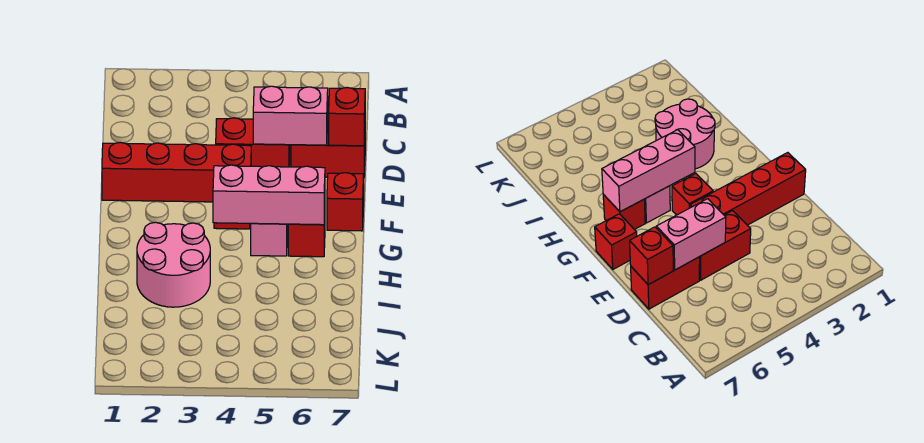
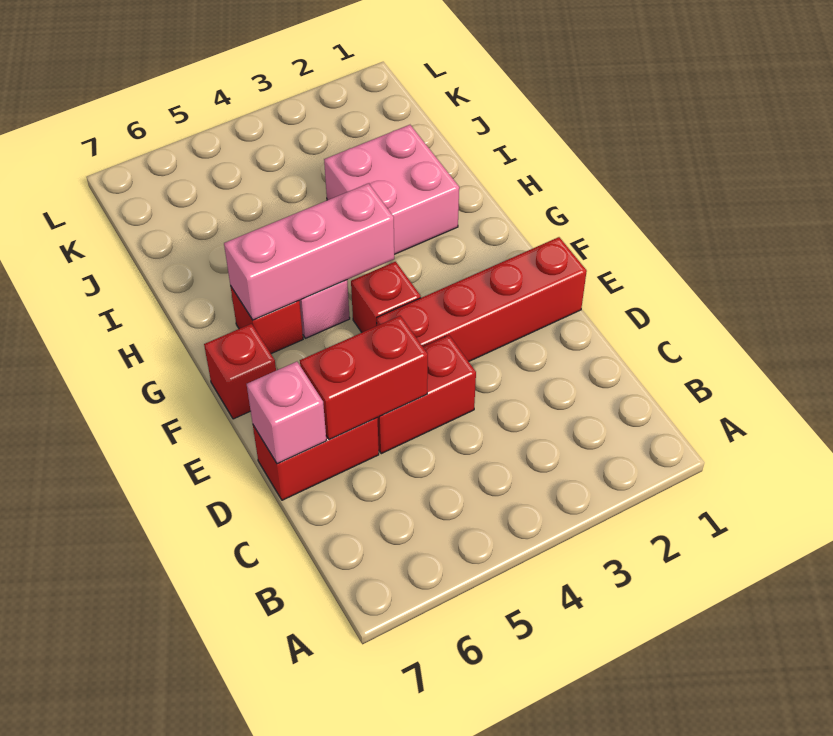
pink brick D5:D6 level 2 -> red brick D5:D6 level 2
red brick D7 level 2 -> pink brick D7 level 2
pink round brick H2:I3 level 1 -> pink brick H2:I3 level 1

